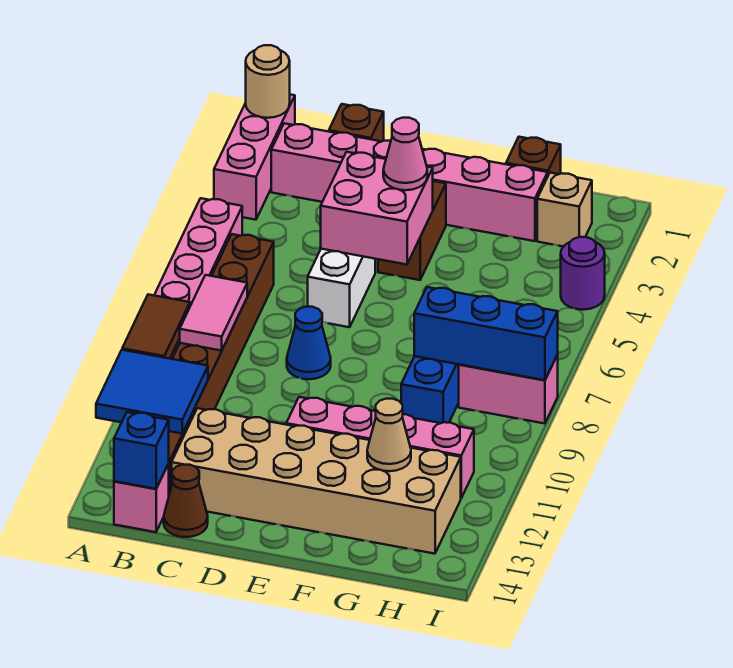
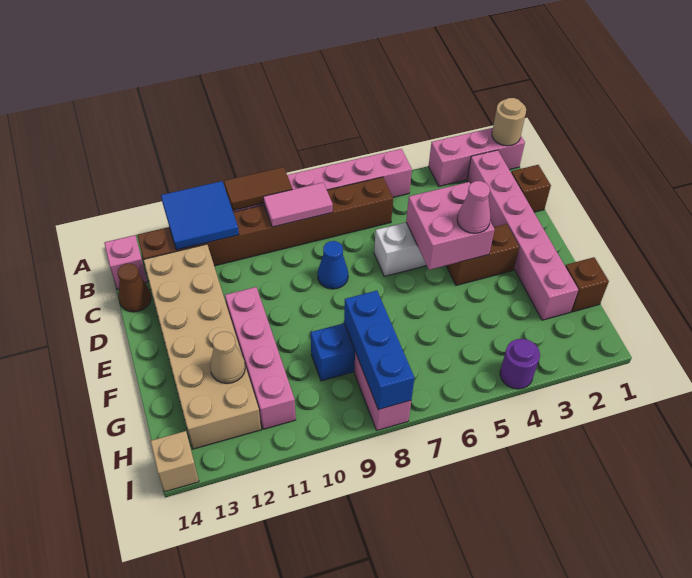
blue brick B14 level 2 -> none
tan brick H2 level 1 -> tan brick I14 level 1

